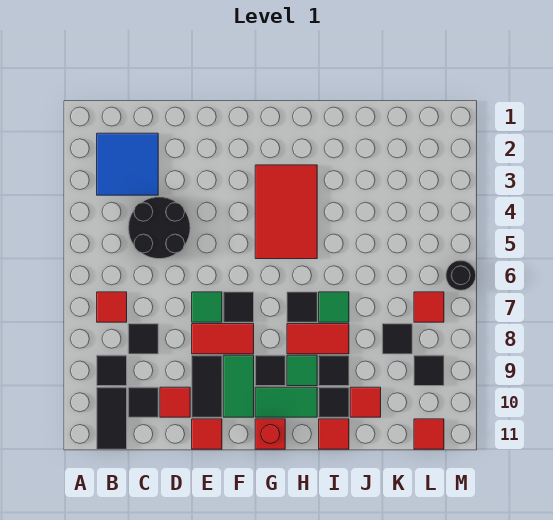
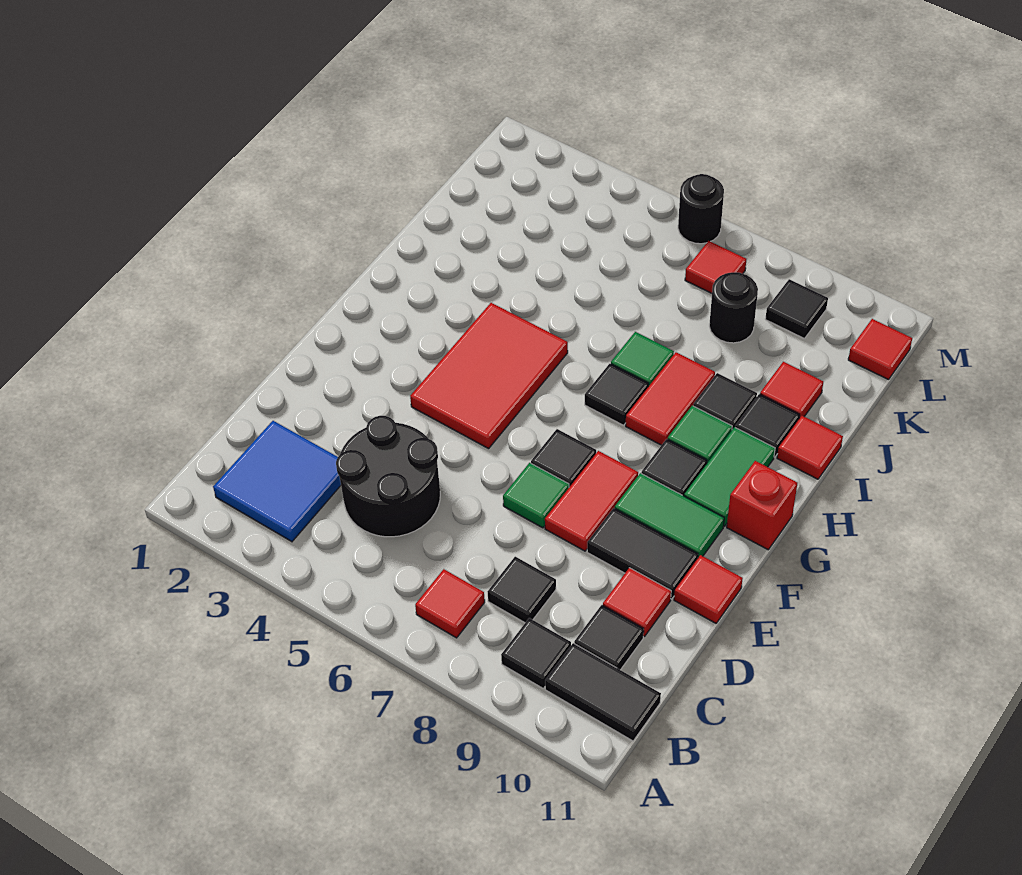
red tile G3:H5 level 1 -> red tile F4:H5 level 1
black tile K8 level 1 -> black round brick K8 level 1

